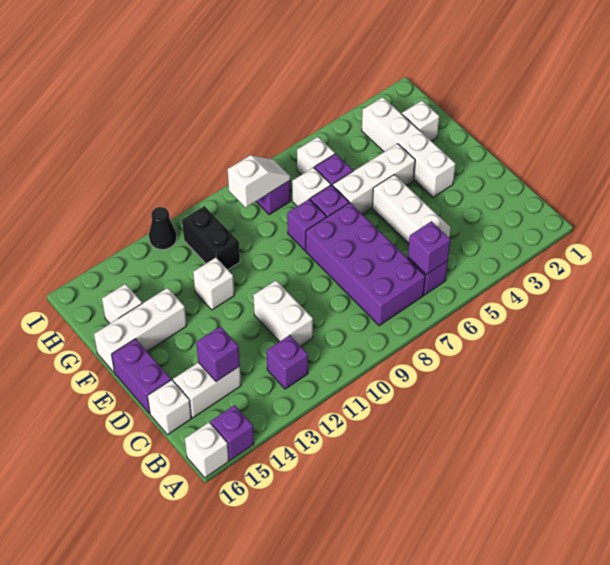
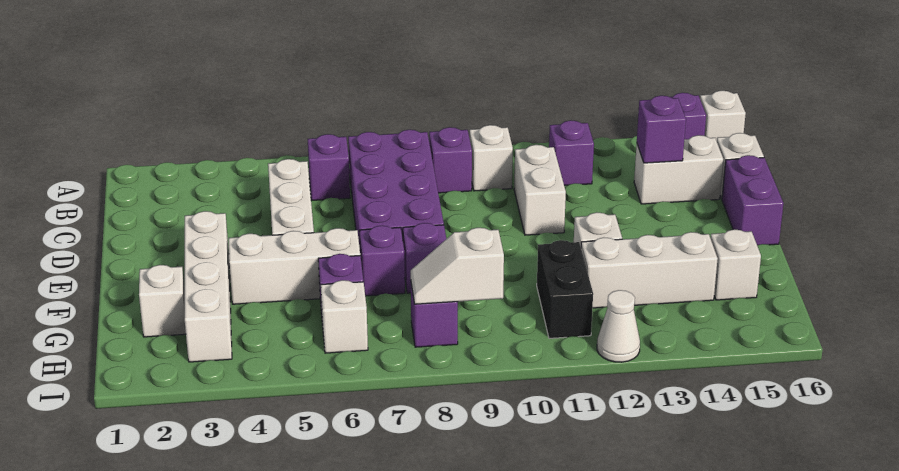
purple brick B6 level 2 -> purple brick B9 level 1
white brick F14:F16 level 1 -> white brick G12:G14 level 1
white brick G7 level 1 -> white brick B10 level 1
black cone I12 level 1 -> white cone I12 level 1

